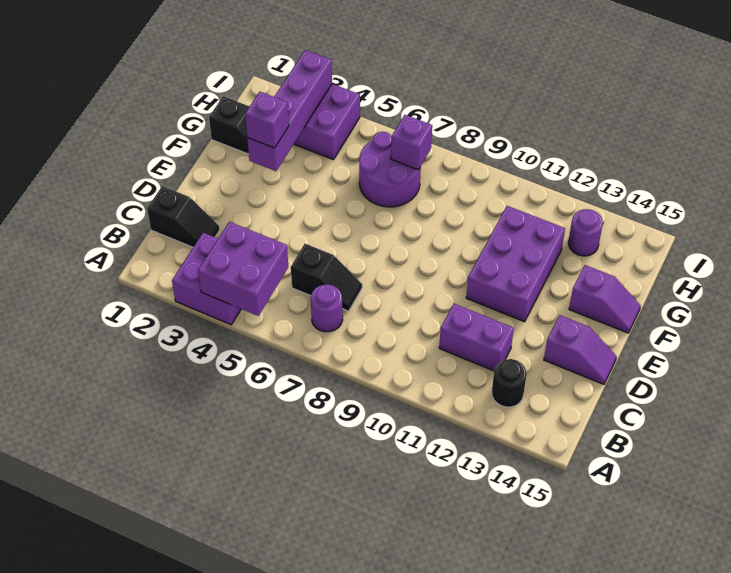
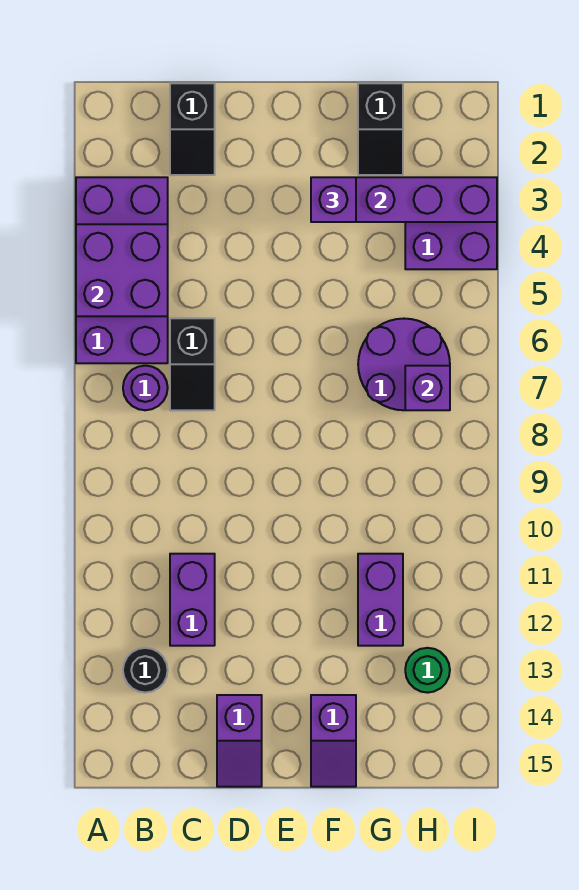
purple brick A3:B4 level 1 -> purple brick A3:B6 level 1
purple brick E11:G12 level 1 -> purple brick G11:G12 level 1
purple round brick H13 level 1 -> green round brick H13 level 1

